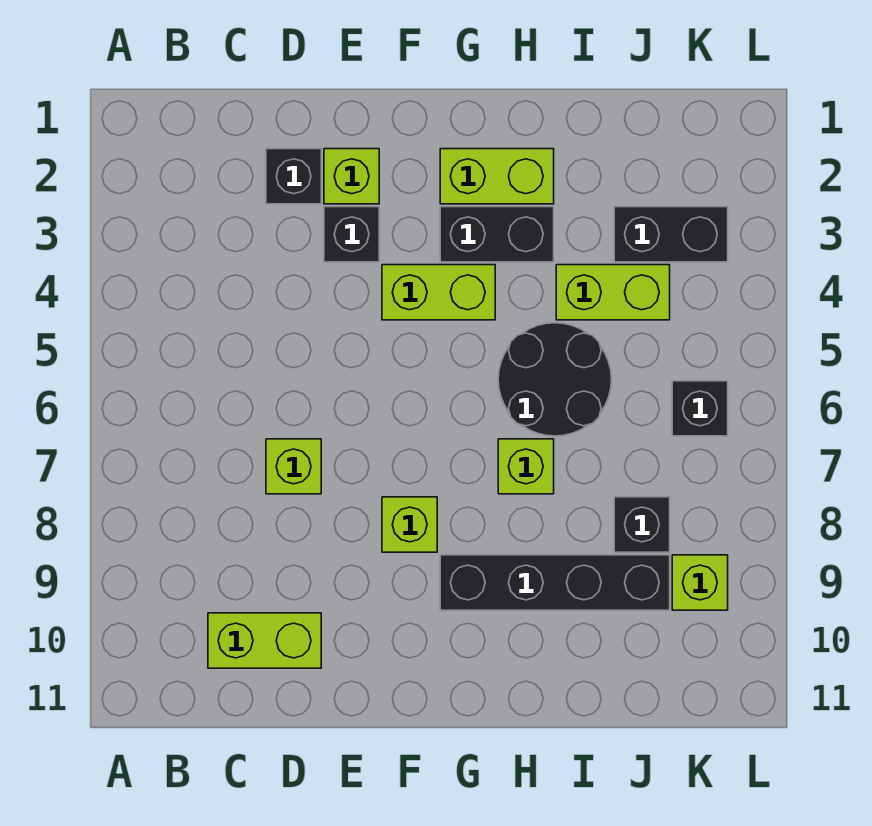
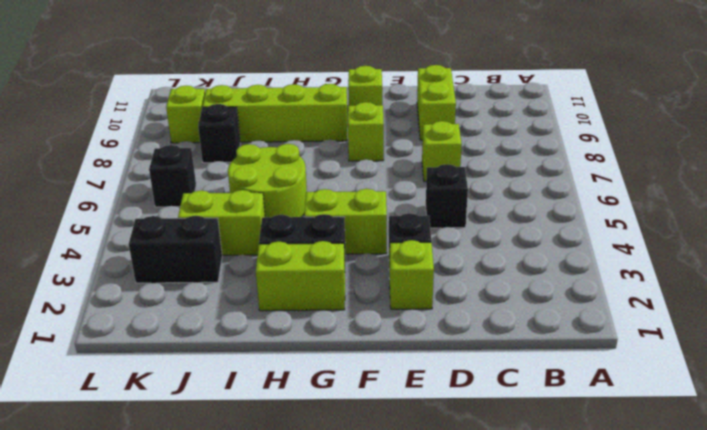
lime brick C10:D10 level 1 -> lime brick D9:D10 level 1
black brick D2 level 1 -> black brick D5 level 1
black brick G9:J9 level 1 -> lime brick G9:J9 level 1
black round brick H5:I6 level 1 -> lime round brick H5:I6 level 1
lime brick H7 level 1 -> lime brick F10 level 1

